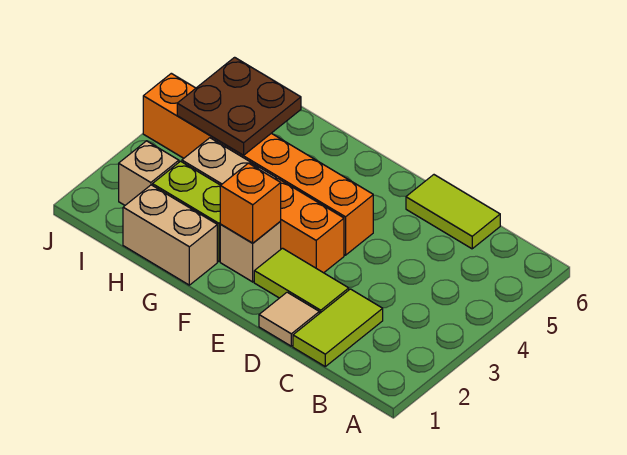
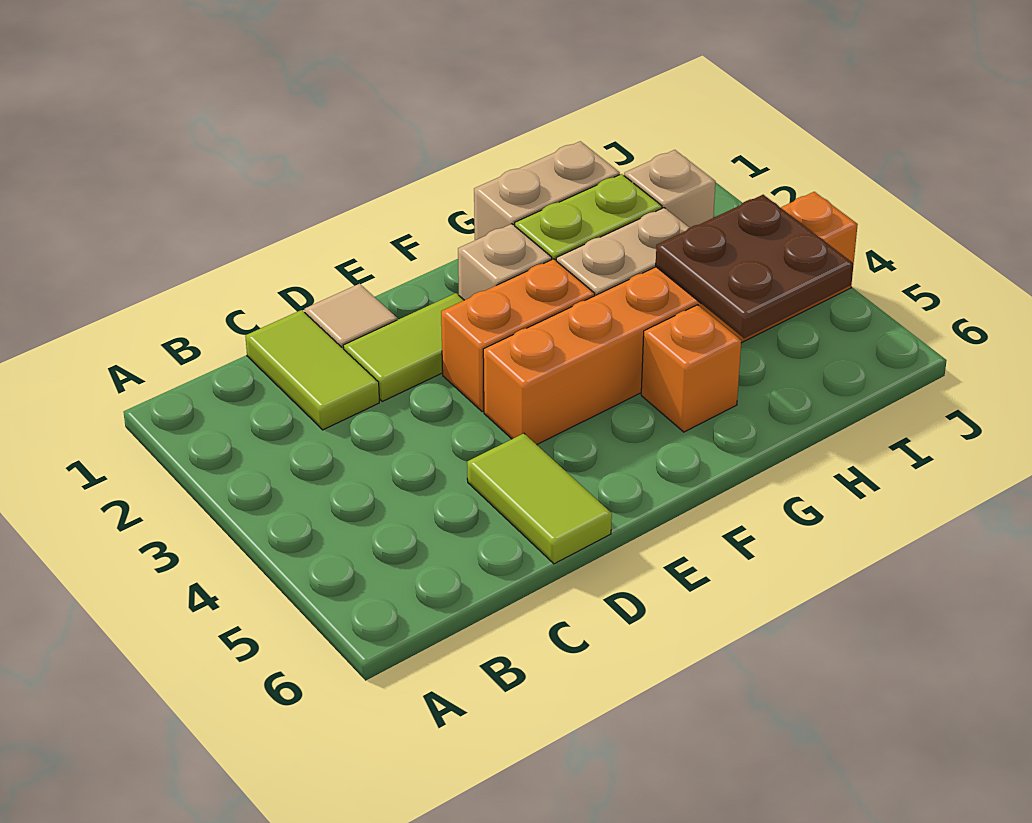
lime tile C6:D6 level 1 -> lime tile D5:D6 level 1
orange brick F2 level 2 -> orange brick G5 level 1

